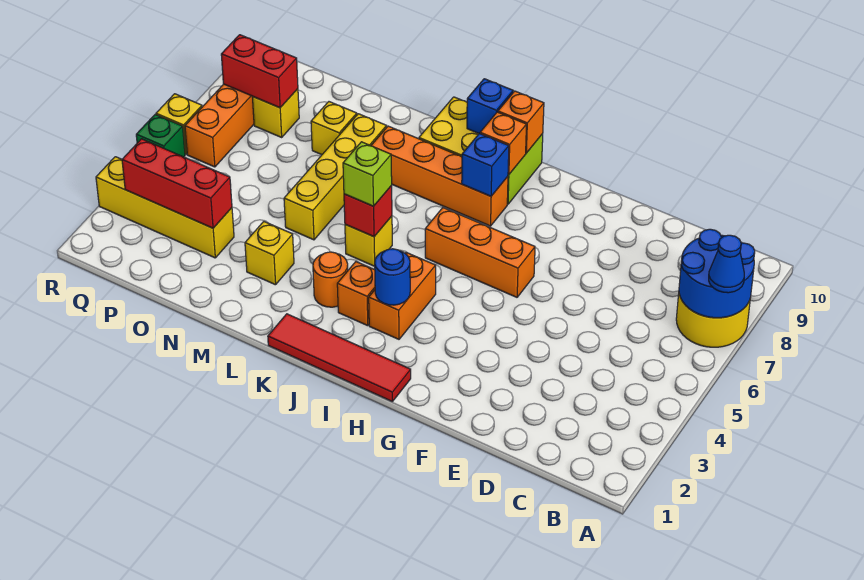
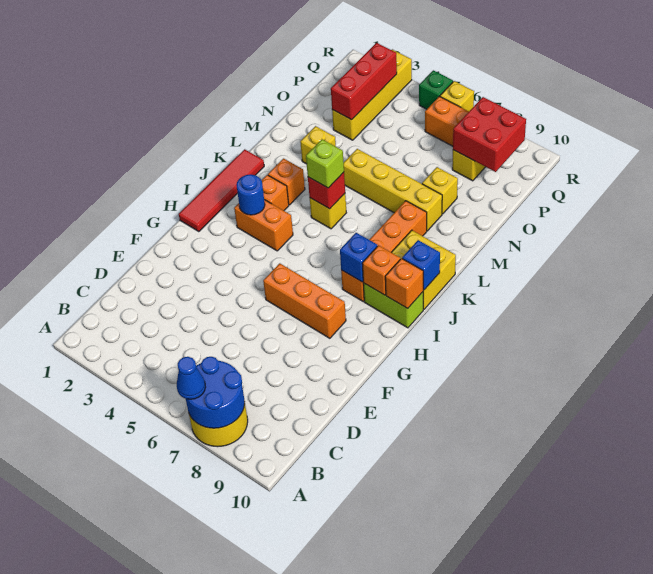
orange brick G6:I6 level 1 -> orange brick G6:G8 level 1
orange round brick K3 level 1 -> orange brick K3 level 1
red brick P8:Q8 level 2 -> red brick P8:Q9 level 2

